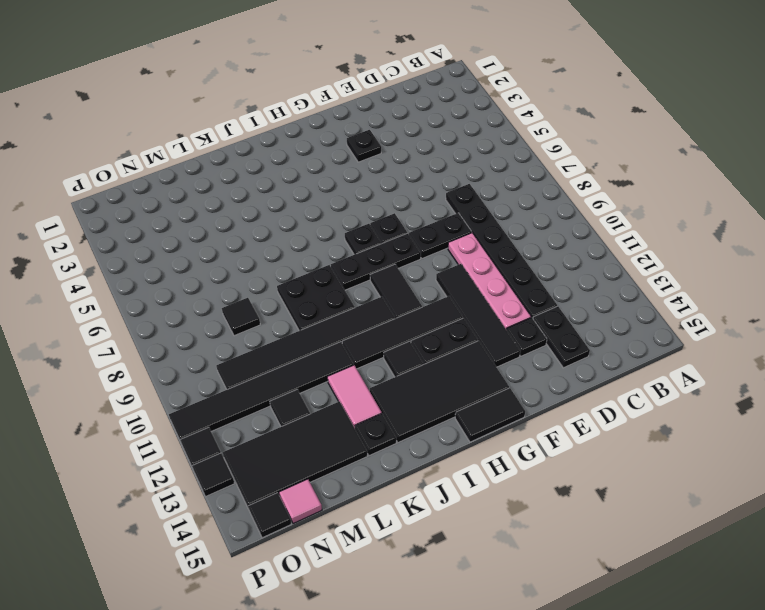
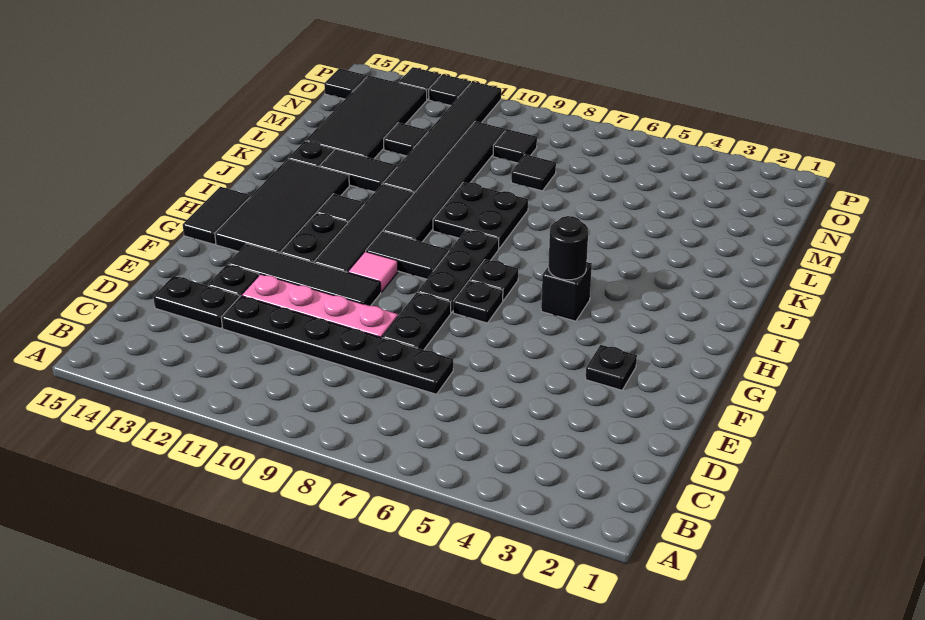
none -> black brick H5 level 1
none -> black round brick H5 level 2
pink tile K12:K13 level 1 -> black tile K12:K13 level 1
none -> black tile N9 level 1
pink tile N15 level 1 -> pink tile G10 level 1

